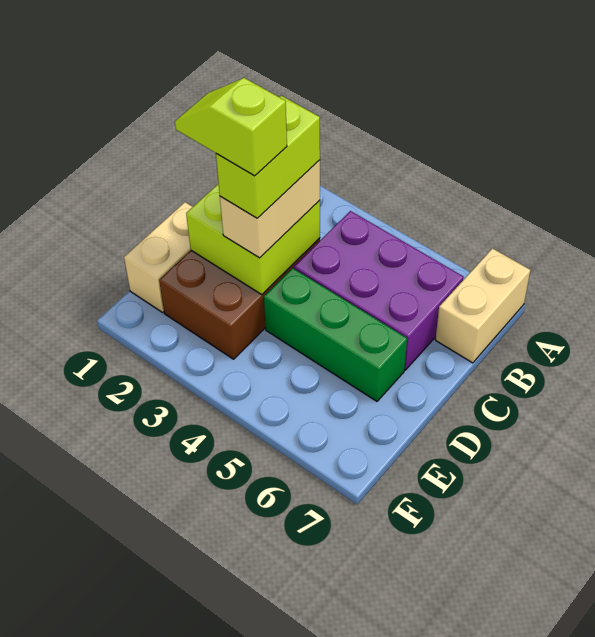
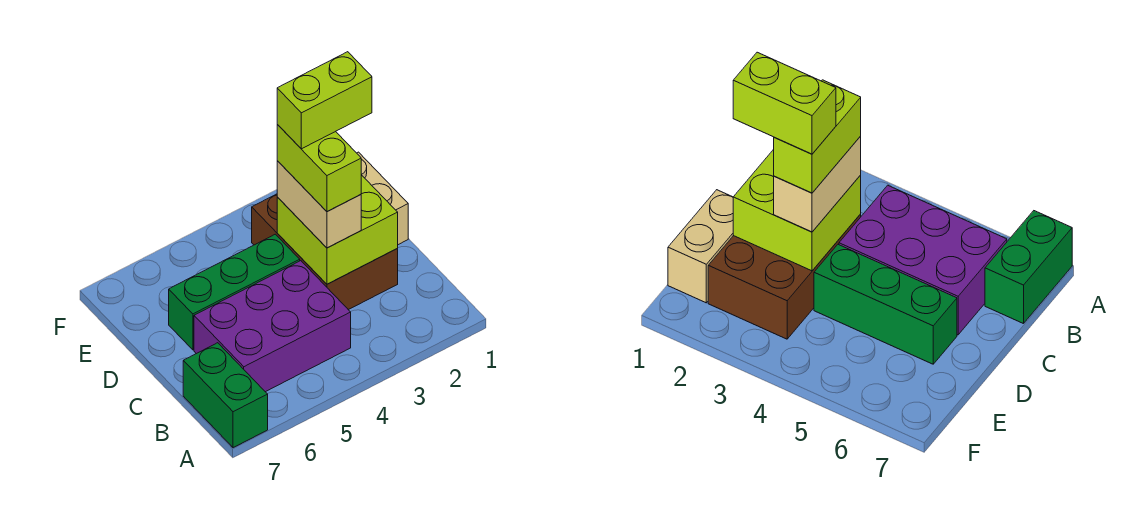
tan brick A7:B7 level 1 -> green brick A7:B7 level 1
lime slope D2:D3 level 5 top 3 -> lime brick D2:D3 level 5

